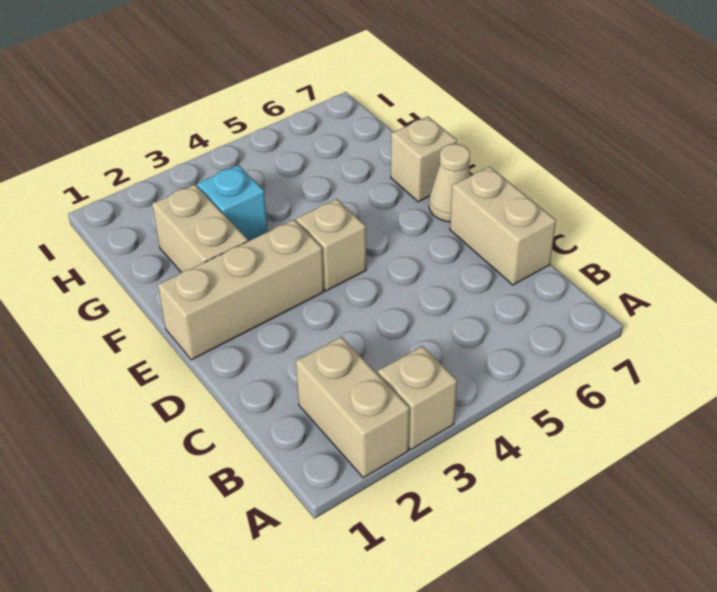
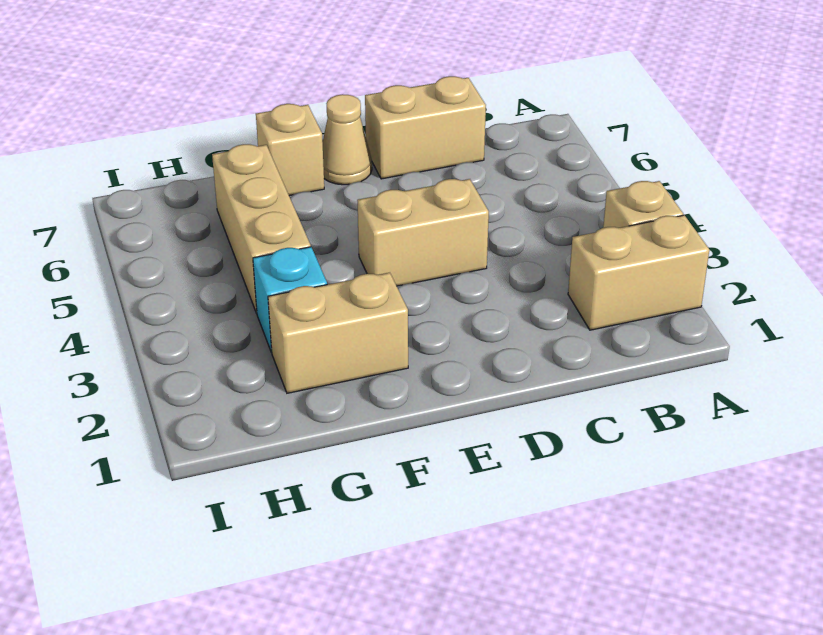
tan brick E1:E3 level 1 -> tan brick G4:G6 level 1
tan brick E4 level 1 -> tan brick D4:E4 level 1

